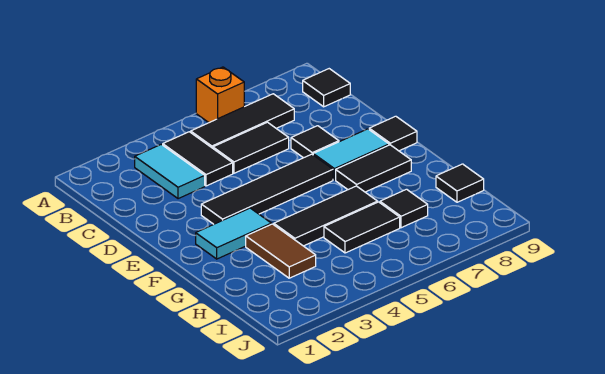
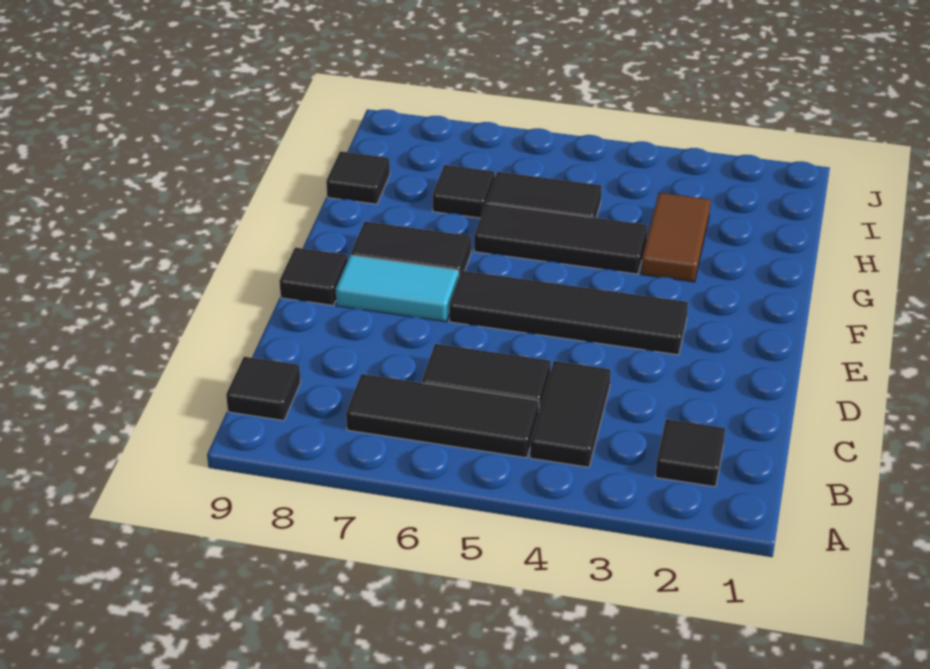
orange brick A6 level 1 -> none
cyan tile B3:C3 level 1 -> none
black tile D7 level 1 -> black tile B2 level 1
cyan tile F2:F3 level 1 -> none

